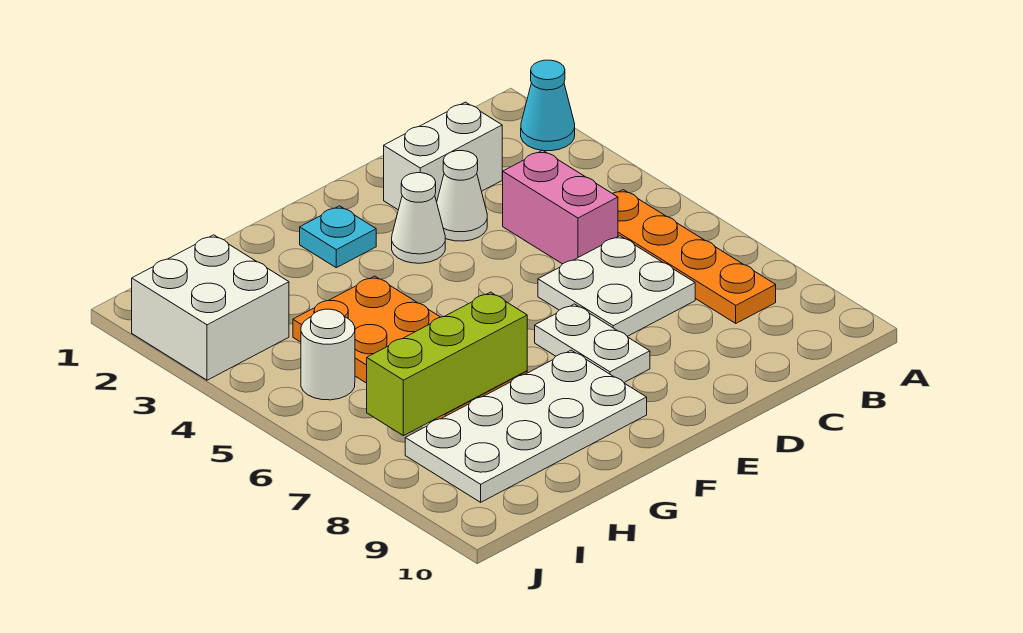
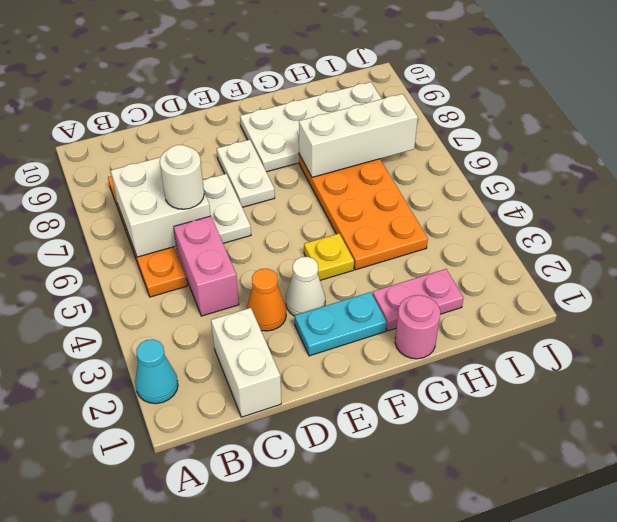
white brick C2:D2 level 1 -> white brick C1:C2 level 1
white cone D3 level 1 -> orange cone D3 level 1
cyan plate F2 level 1 -> cyan plate E2:F2 level 1
none -> yellow plate F4 level 1
none -> pink round brick G1 level 1
none -> pink plate G2:H2 level 1
lime brick G7:I7 level 2 -> white brick G7:I7 level 2
white brick I2:J3 level 1 -> white brick B6:C7 level 2
white round brick I5 level 1 -> white round brick C6 level 3

